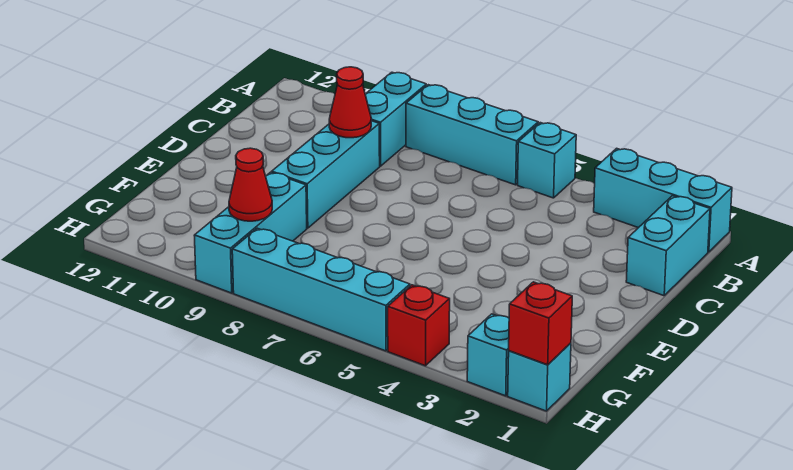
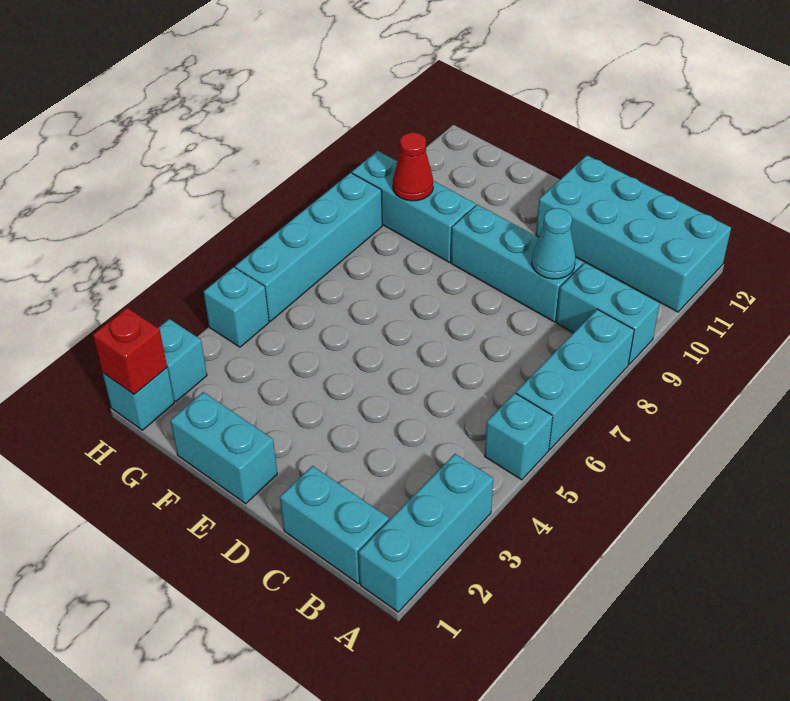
none -> cyan brick A11:D12 level 1
red cone C9 level 2 -> cyan cone C9 level 2
none -> cyan brick E1:F1 level 1
red brick H4 level 1 -> cyan brick H4 level 1

